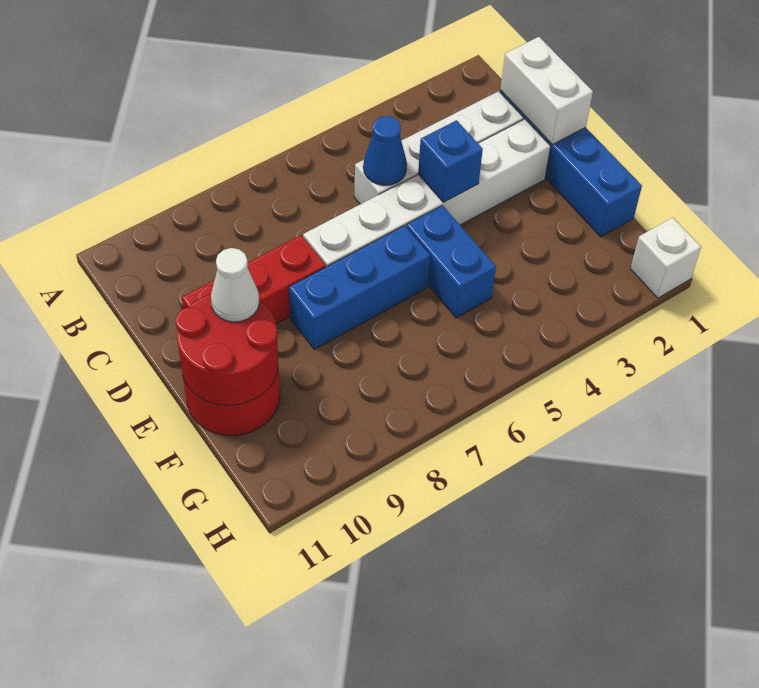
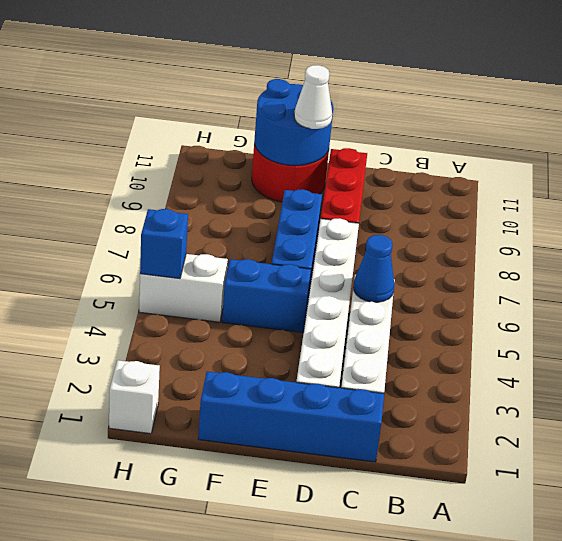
white brick C1:D1 level 2 -> white brick G5:H5 level 1
blue brick D4 level 2 -> blue brick H5 level 2
red round brick E10:F11 level 2 -> blue round brick E10:F11 level 2

